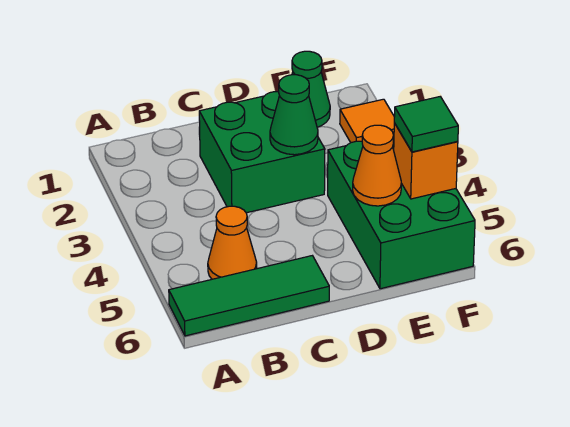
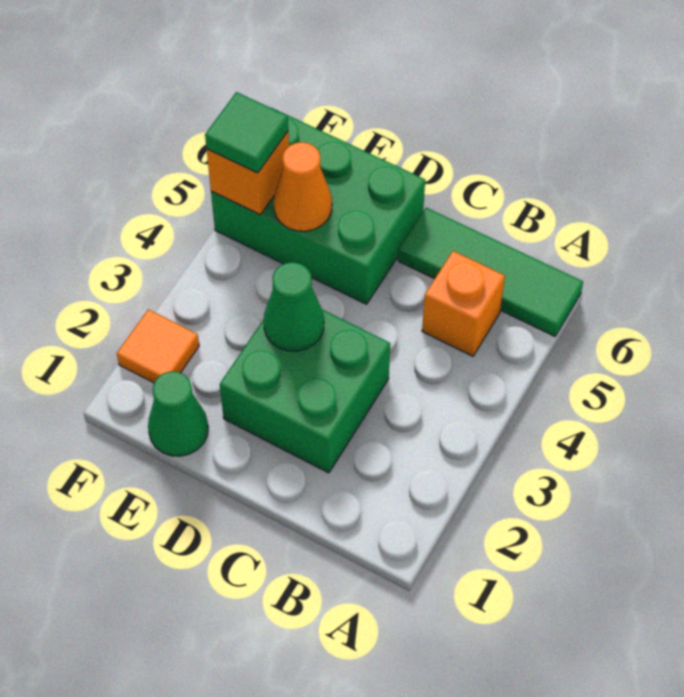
orange cone B5 level 1 -> orange brick B5 level 1
green brick E4:F6 level 1 -> green brick D5:F6 level 1

